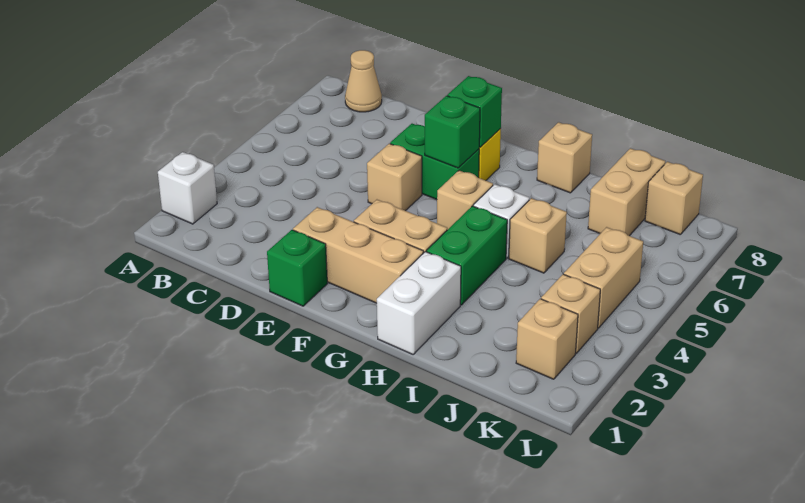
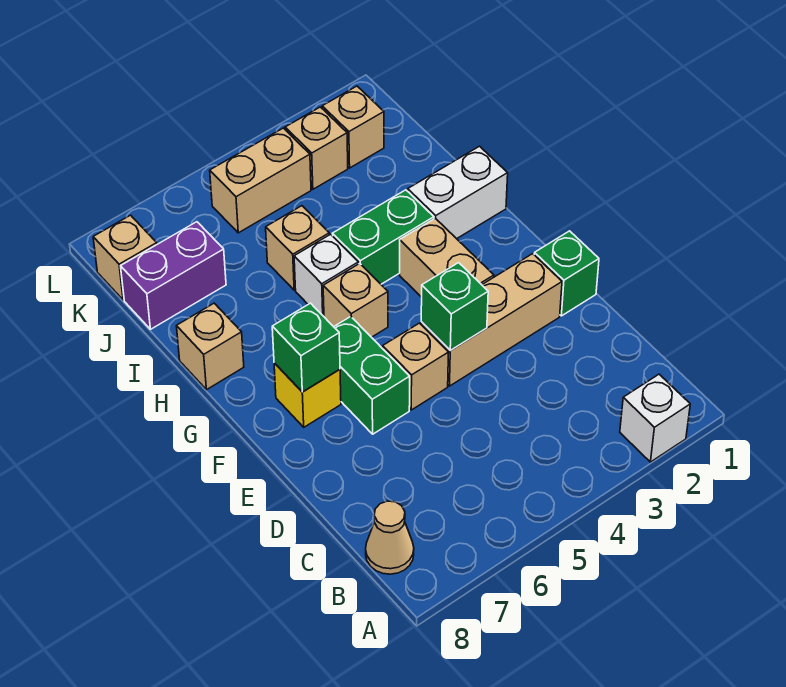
tan brick E2:G2 level 1 -> tan brick E2:E4 level 1
green brick F6 level 2 -> green brick E4 level 2
tan brick J7:J8 level 1 -> purple brick J7:J8 level 1

